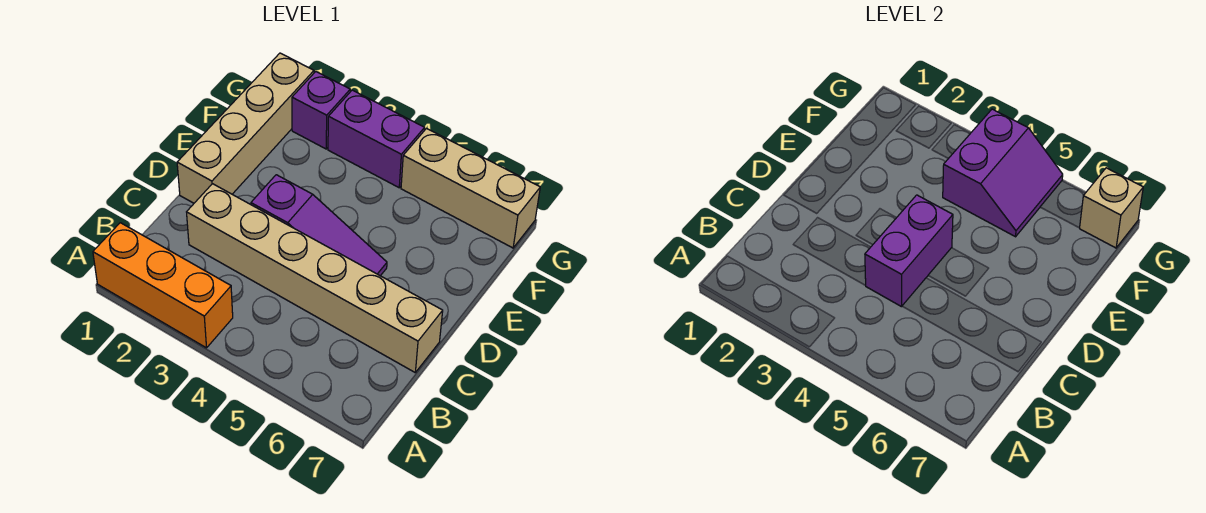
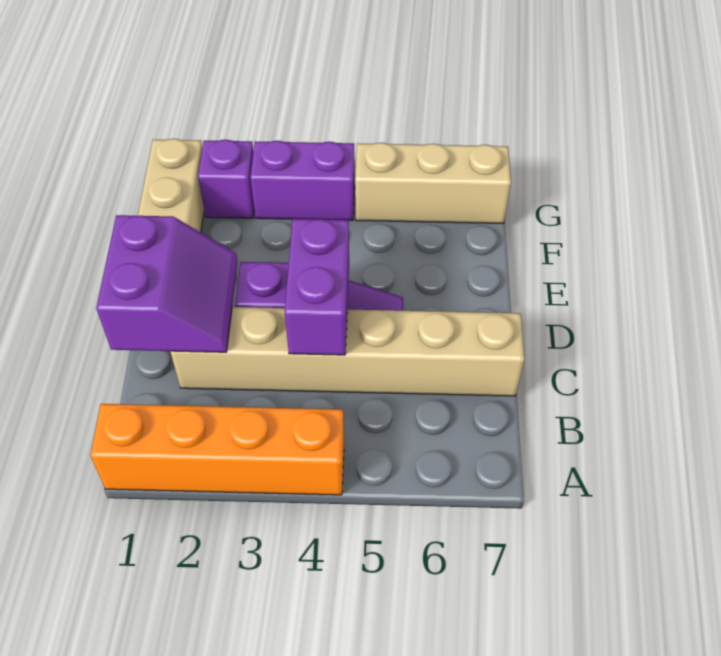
orange brick A1:A3 level 1 -> orange brick A1:A4 level 1
purple slope F4:G5 level 2 top 4 -> purple slope C1:D2 level 2 top 1
tan brick G7 level 2 -> none

